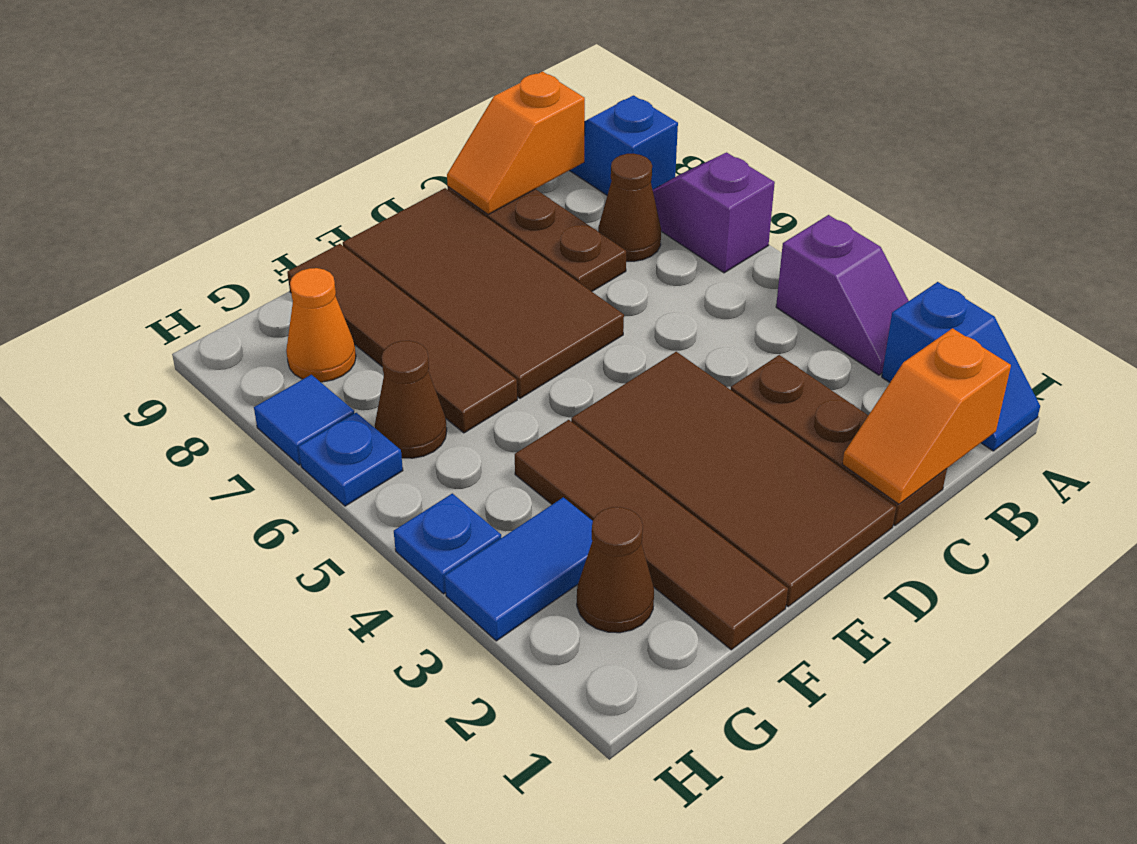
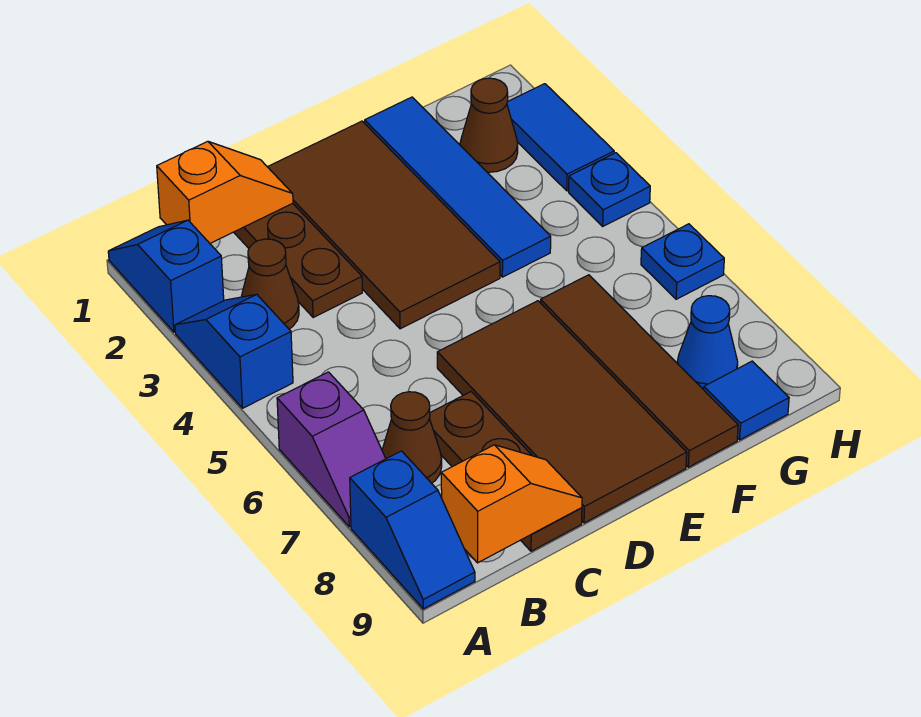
purple slope A3:A4 level 1 top 4 -> blue slope A3:A4 level 1 top 4
brown tile F1:F4 level 1 -> blue tile F1:F4 level 1
blue tile G3:H3 level 1 -> blue tile H2:H3 level 1
brown cone G6 level 1 -> brown cone B3 level 1
orange cone G8 level 1 -> blue cone G8 level 1
blue tile H7 level 1 -> blue tile G9 level 1

